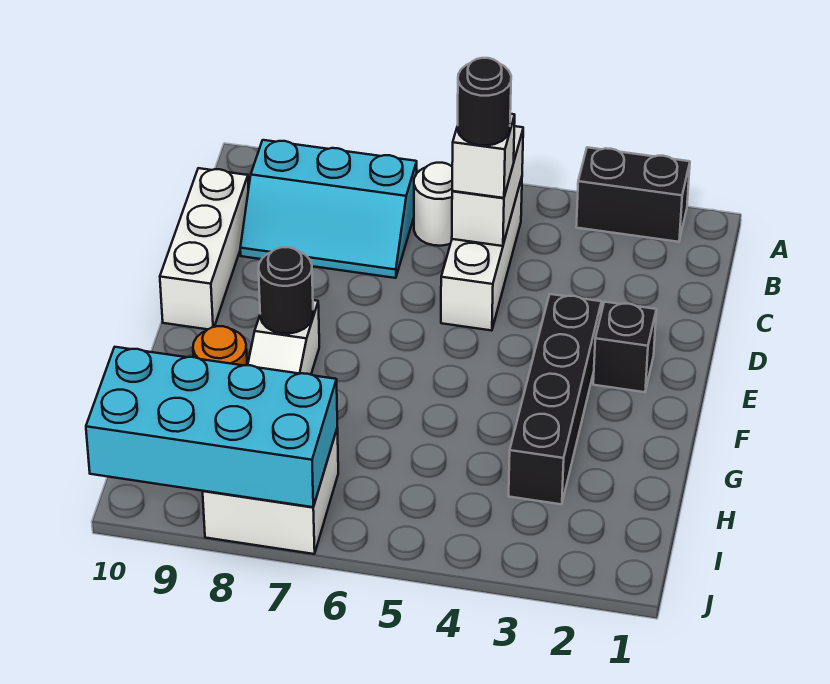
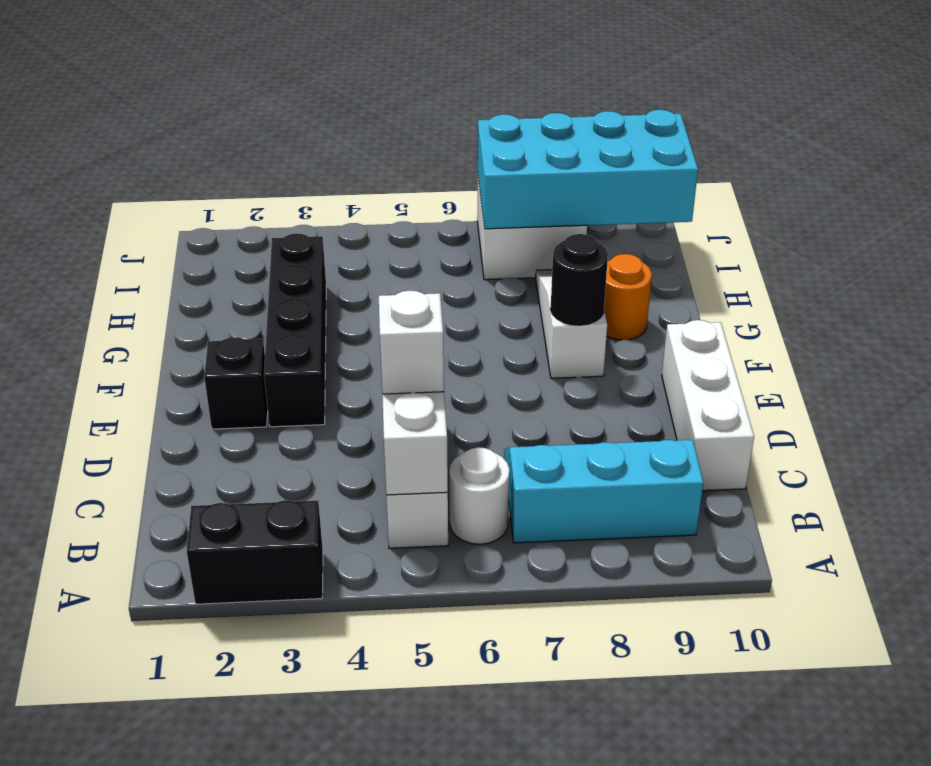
black round brick C5 level 4 -> none

